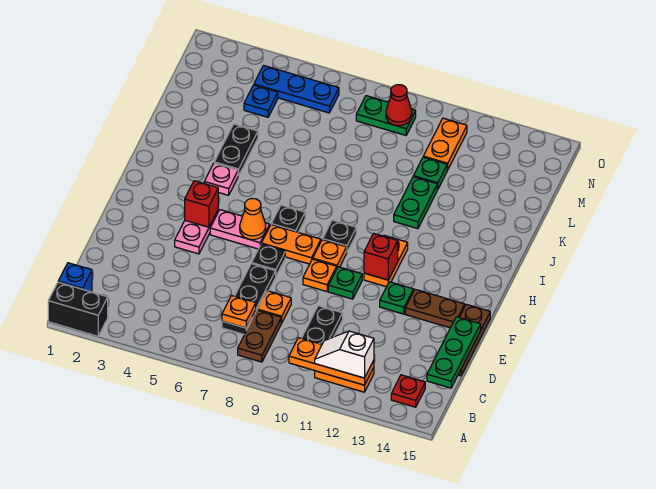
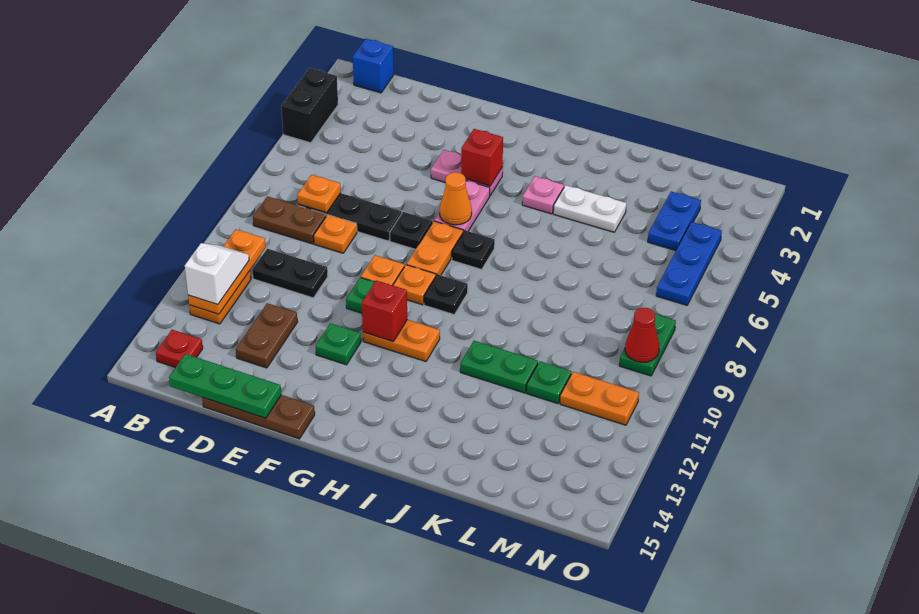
black brick A1:A2 level 1 -> black brick A3:A4 level 1
brown plate F13:F14 level 1 -> brown plate D12:D13 level 1
black plate J4:K4 level 1 -> white plate J4:K4 level 1
blue plate M4 level 1 -> blue plate M3:M4 level 1

